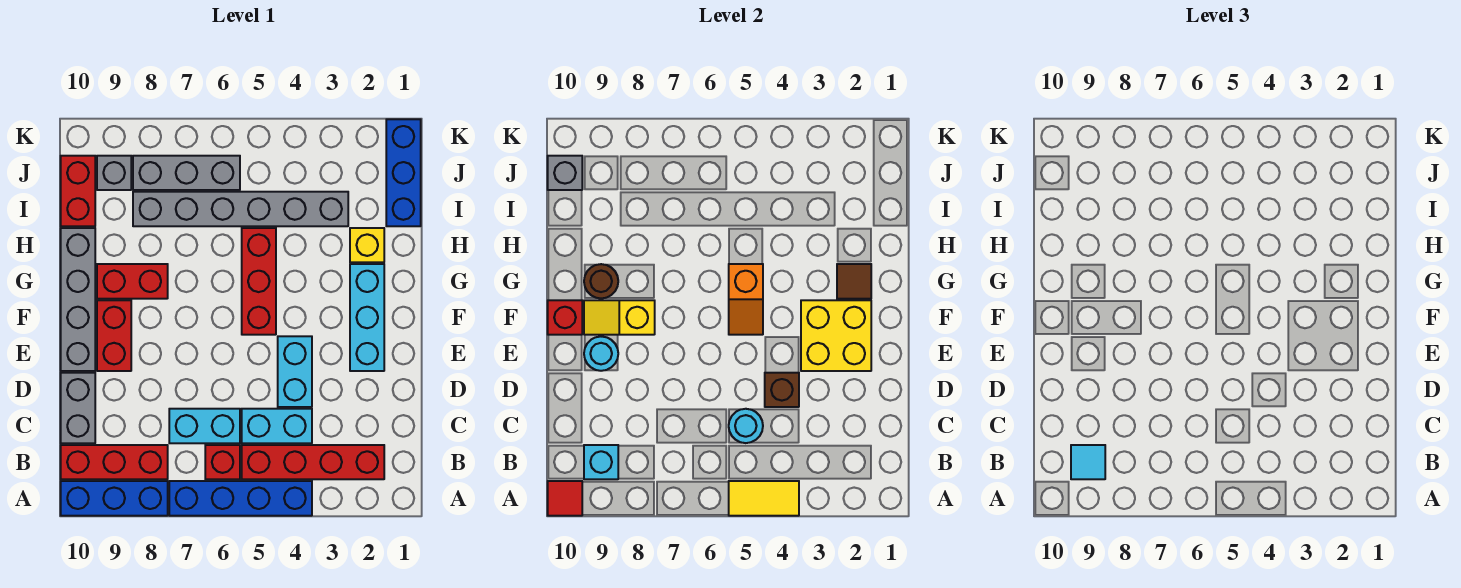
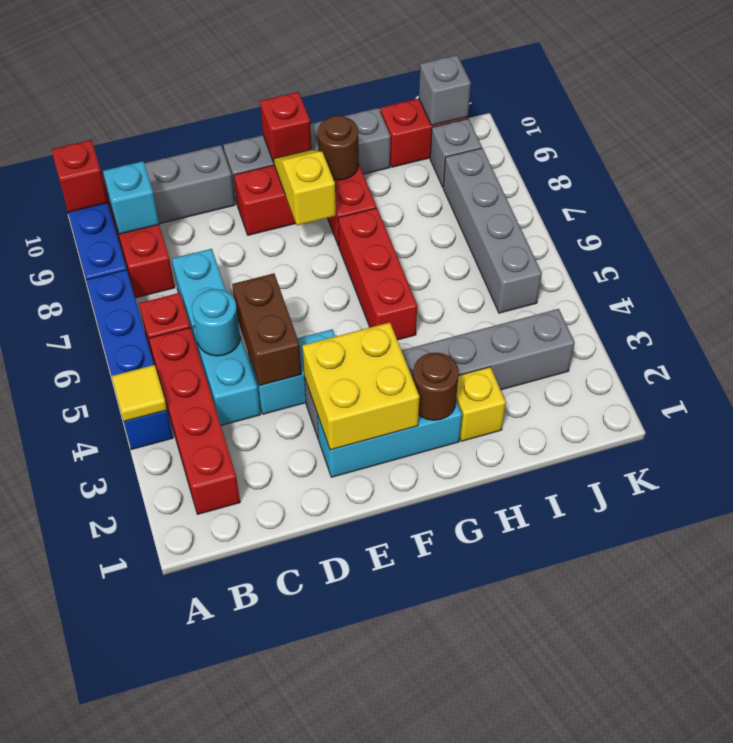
yellow tile A4:A5 level 2 -> yellow tile A4 level 2
red tile A10 level 2 -> red brick A10 level 2
cyan tile B9 level 3 -> none
brown brick D4 level 2 -> brown brick D4:D5 level 2
cyan round brick E9 level 2 -> none
red brick F5:H5 level 1 -> red brick G5:G7 level 1
orange slope F5:G5 level 2 top G -> none
brown tile G2 level 2 -> brown round brick G2 level 2
blue brick I1:K1 level 1 -> none
grey brick I3:I8 level 1 -> grey brick E3:J3 level 1
grey brick J6:J8 level 1 -> grey brick J5:J8 level 1

